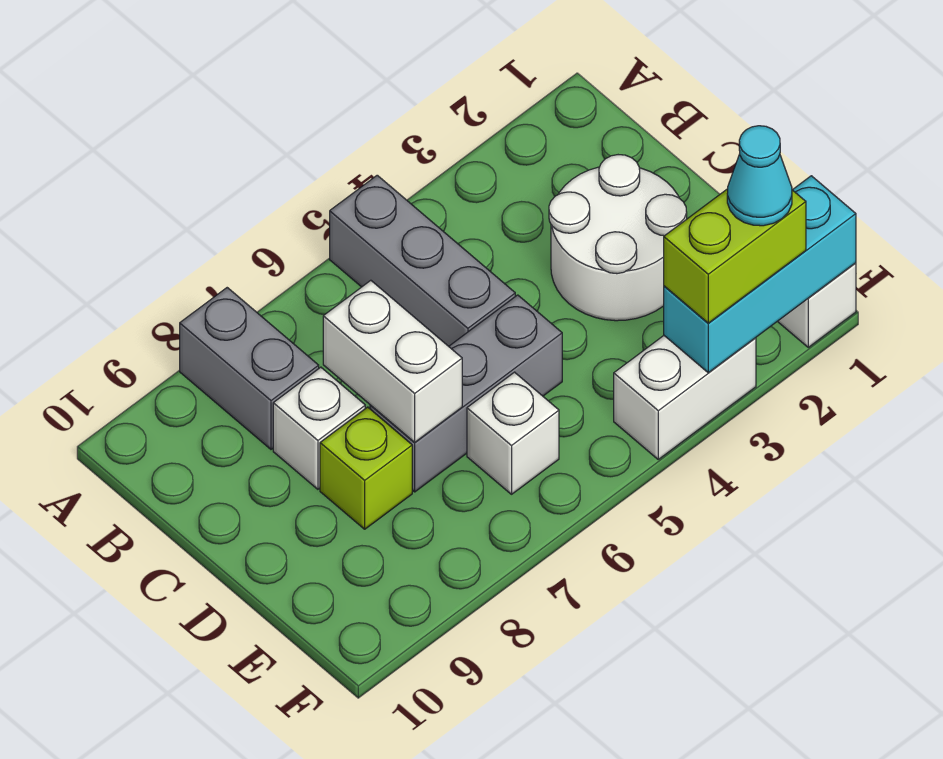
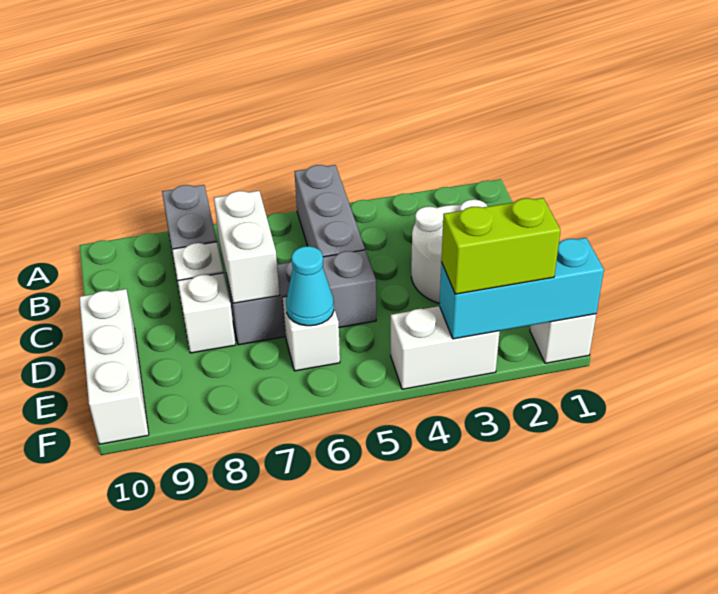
lime brick D8 level 1 -> white brick D8 level 1
none -> white brick D10:F10 level 1
cyan cone F2 level 4 -> cyan cone E6 level 2

